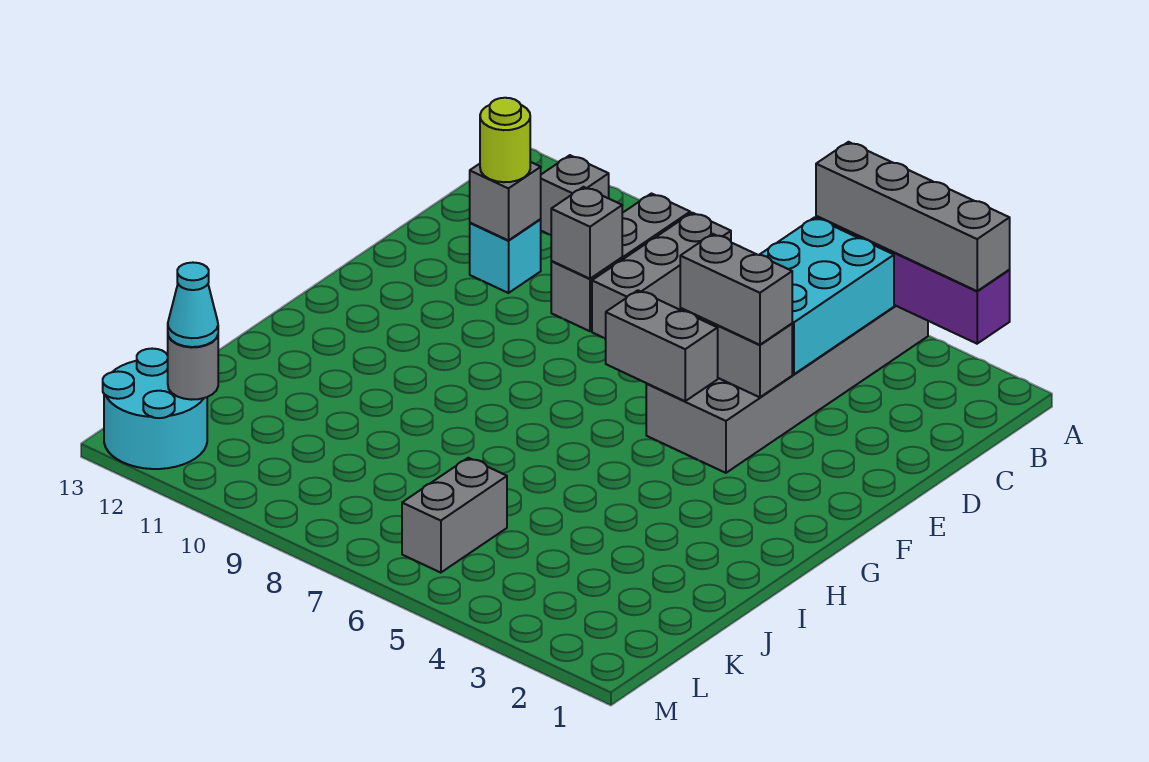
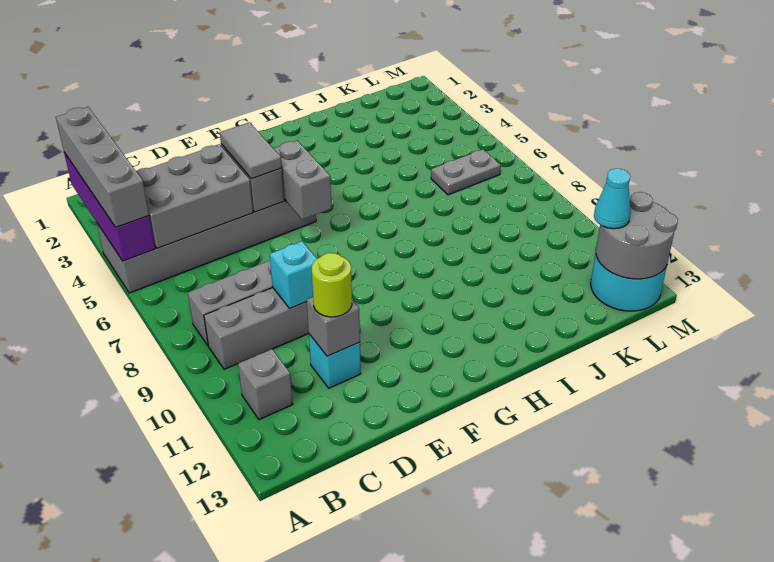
cyan brick B4:D5 level 2 -> grey brick B4:D5 level 2
grey brick D9 level 2 -> cyan brick D9 level 2
grey brick E4:E5 level 3 -> grey tile E4:E5 level 3
grey brick K6:L6 level 1 -> grey plate K6:L6 level 1
grey round brick L12 level 2 -> grey round brick L12:M13 level 2

